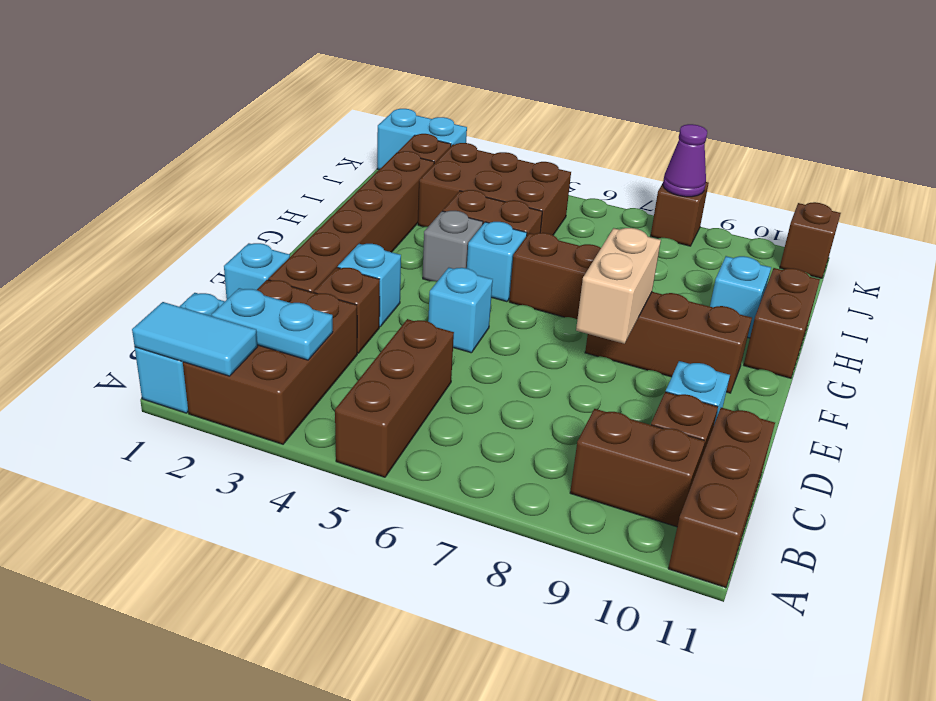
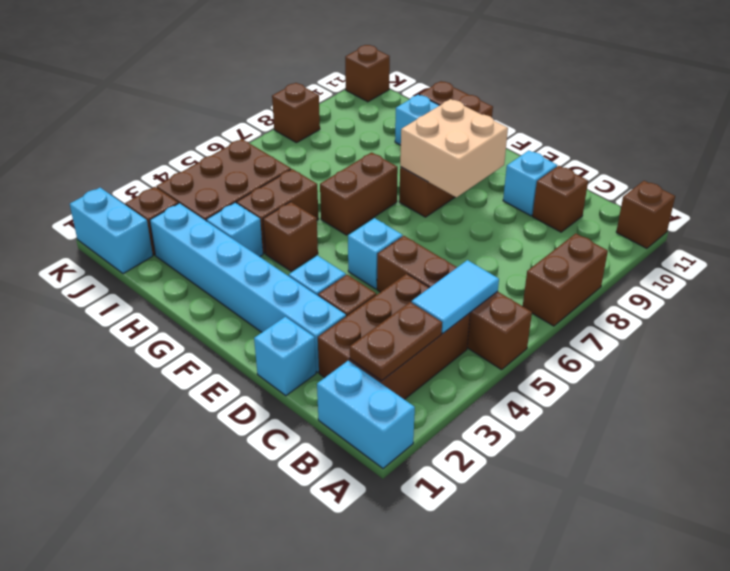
cyan tile A1:A2 level 2 -> cyan tile B4:B5 level 2
brown brick A2:C3 level 1 -> brown brick B2:C4 level 1
brown brick A5:C5 level 1 -> brown brick A5:D5 level 1
brown brick A11:C11 level 1 -> brown brick A11 level 1
cyan plate B2:B3 level 2 -> brown plate B2:B3 level 2
brown brick B9:B10 level 1 -> brown brick A7:A8 level 1
brown brick D2:I2 level 1 -> cyan brick D2:I2 level 1
tan brick E8:F8 level 2 -> tan brick E8:F9 level 2
grey brick G4 level 1 -> brown brick G4 level 1
cyan brick G5 level 1 -> cyan brick H3 level 1
cyan brick K1:K2 level 1 -> cyan brick J1:K1 level 1
purple cone K8 level 2 -> none

